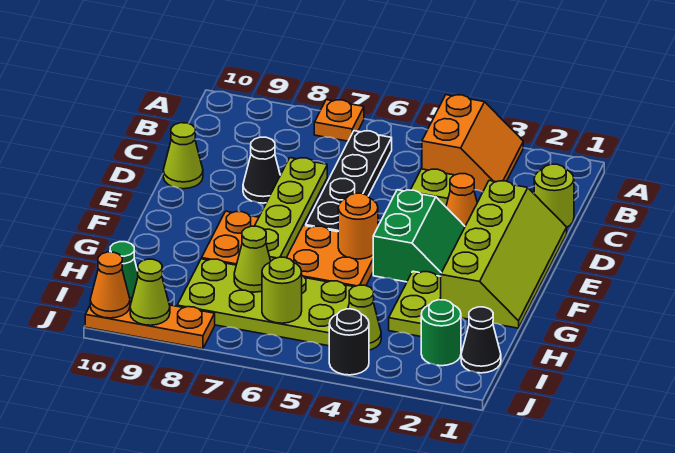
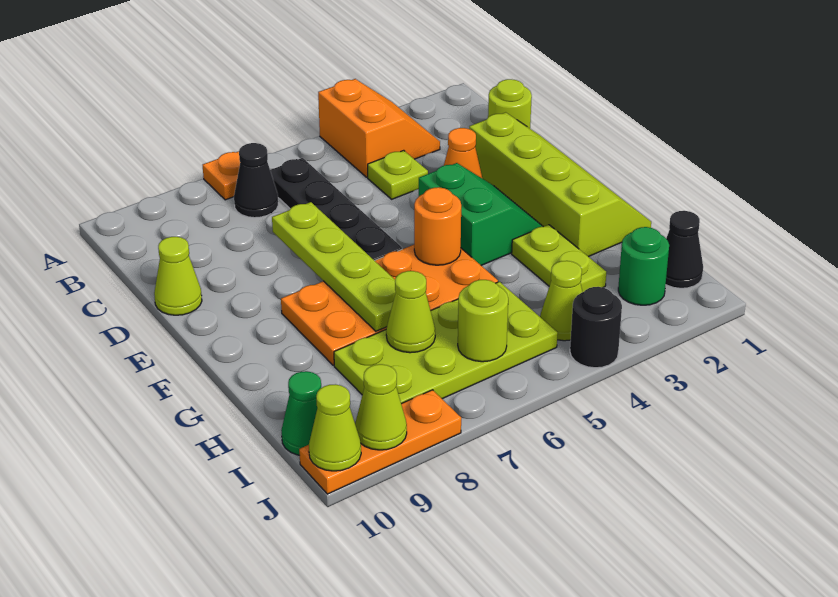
black cone D8 level 1 -> black cone B7 level 1
orange cone J10 level 2 -> lime cone J10 level 2

